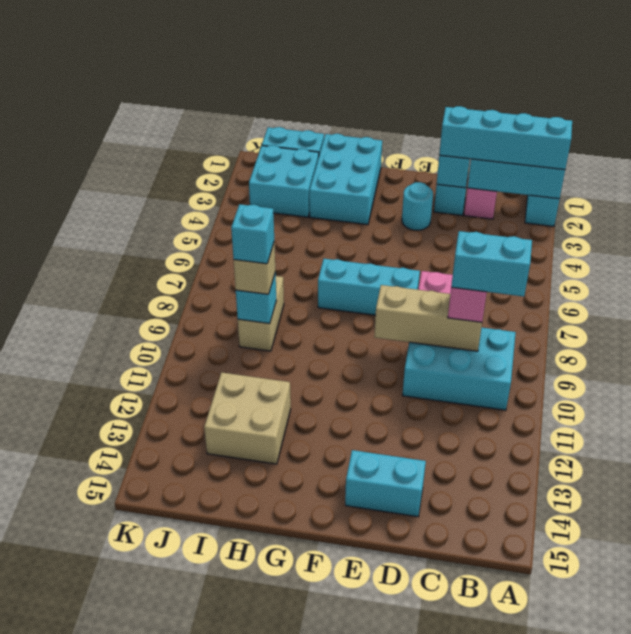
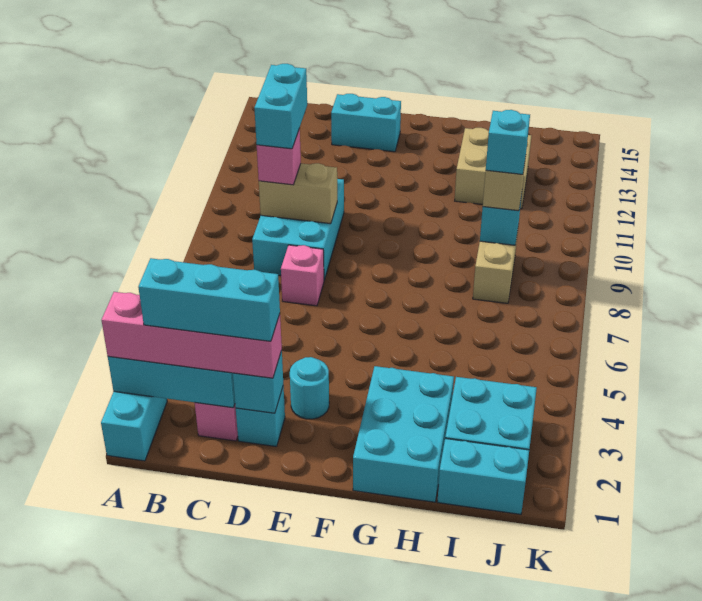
cyan brick A2:D2 level 3 -> pink brick A2:D2 level 3
cyan brick B9:D10 level 1 -> cyan brick C8:D10 level 1
cyan brick B9:C9 level 4 -> cyan brick C9:C10 level 4
tan brick C9:E9 level 2 -> tan brick C9:D9 level 2
cyan brick E7:G7 level 1 -> cyan brick B2:D2 level 4

